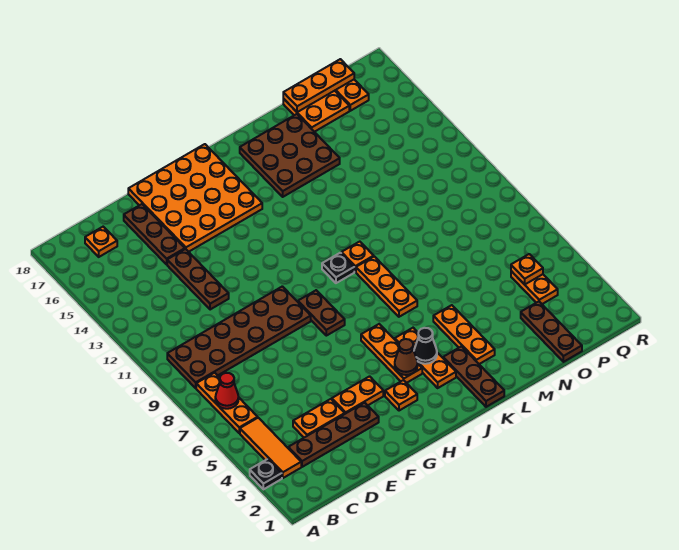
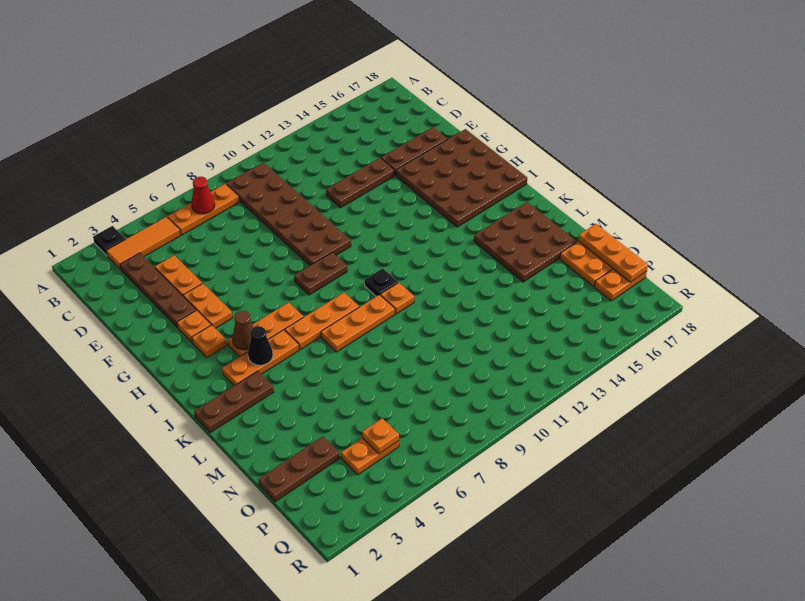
orange plate C17 level 1 -> orange plate G3 level 1
orange plate F15:I18 level 1 -> brown plate F15:I18 level 1
orange plate L3:L5 level 1 -> orange plate J6:J8 level 1

